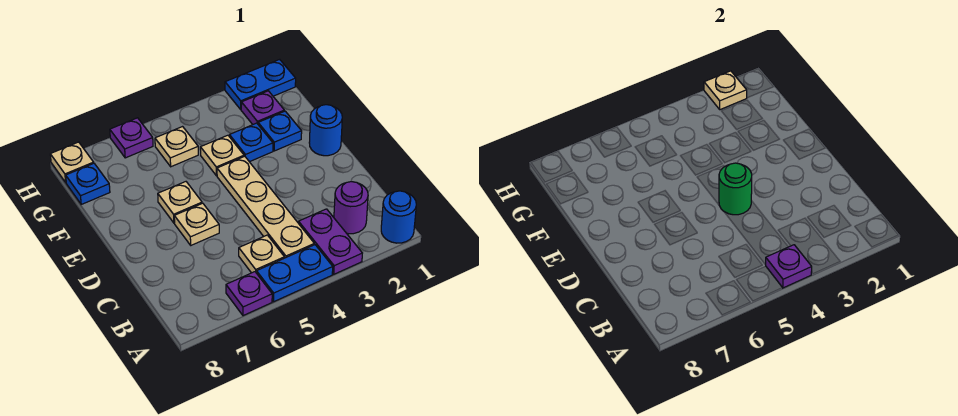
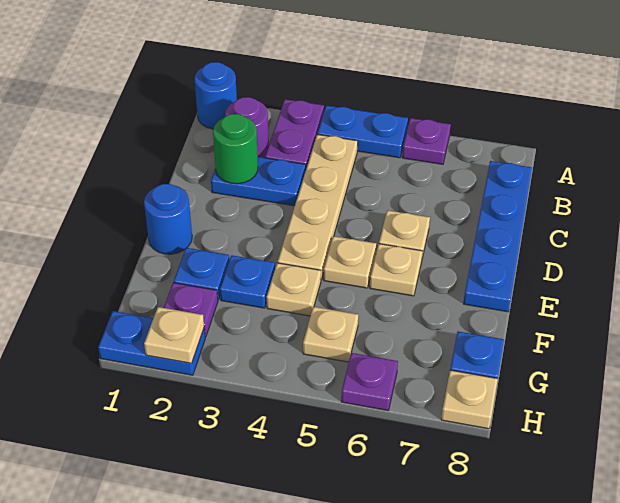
purple plate A4 level 2 -> none
tan plate B5 level 1 -> tan plate E5 level 1
none -> blue plate B8:E8 level 1
none -> blue plate C2:C3 level 1
green round brick D4 level 2 -> green round brick C2 level 2

